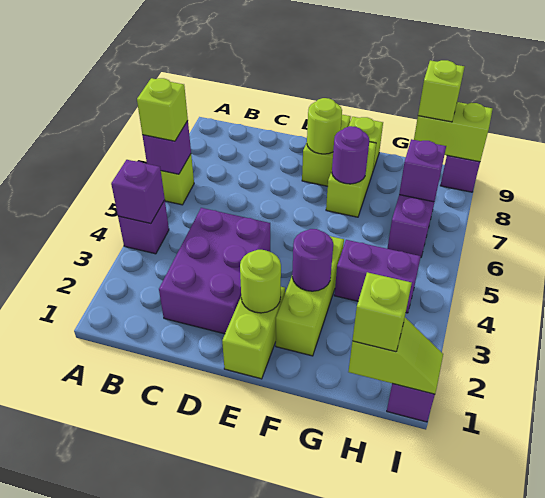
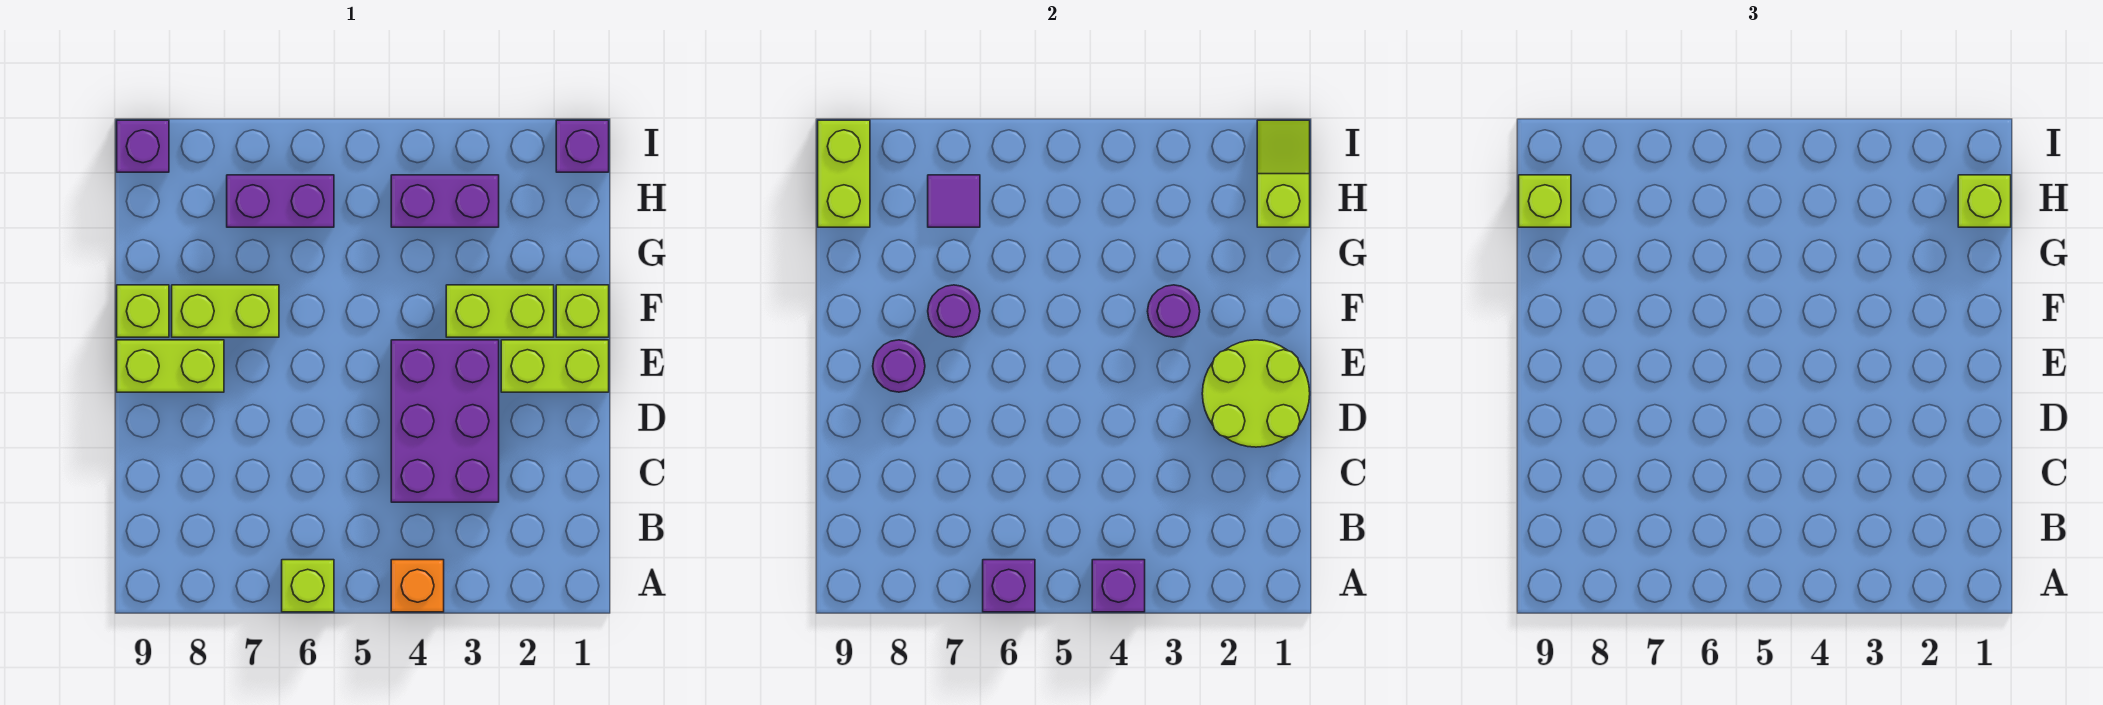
purple brick A4 level 1 -> orange brick A4 level 1
lime brick A6 level 3 -> lime brick F1 level 1
purple brick C2:D4 level 1 -> purple brick C3:E4 level 1
lime round brick E2 level 2 -> lime round brick D1:E2 level 2
lime round brick E8 level 2 -> purple round brick E8 level 2
lime brick F2:F4 level 1 -> lime brick F2:F3 level 1
purple brick G4:H4 level 1 -> purple brick H3:H4 level 1
purple brick H7 level 2 -> purple tile H7 level 2

